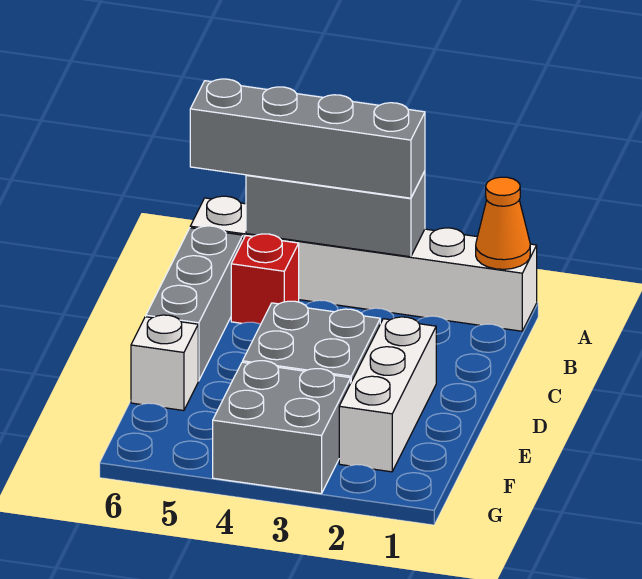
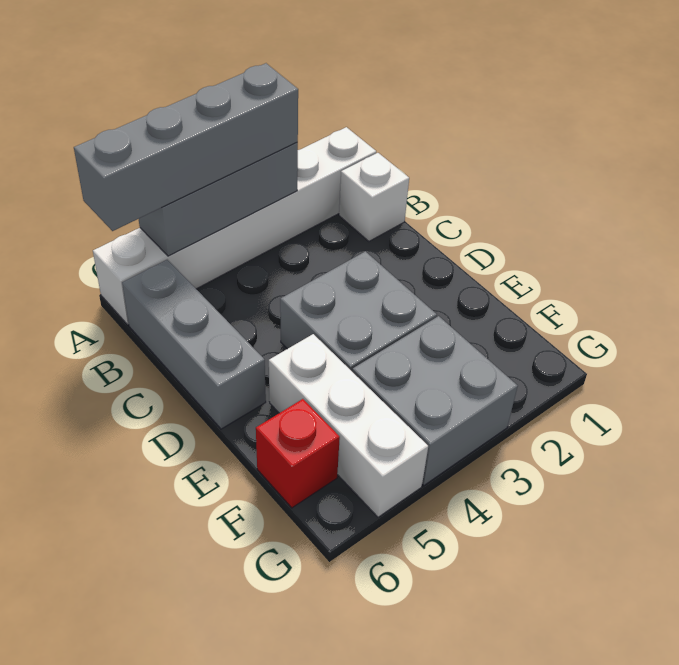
orange cone A1 level 2 -> none
red brick B5 level 1 -> red brick F6 level 1
white brick D2:F2 level 1 -> white brick E5:G5 level 1
white brick E6 level 1 -> white brick B1 level 1

